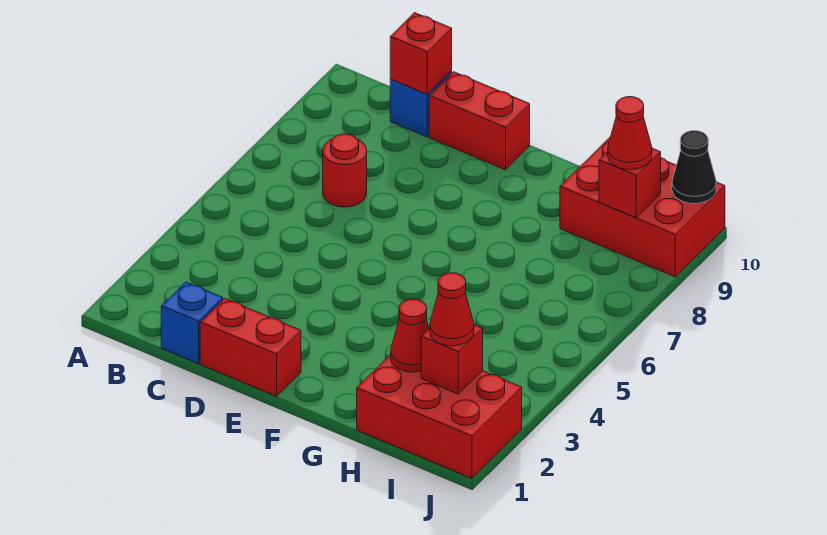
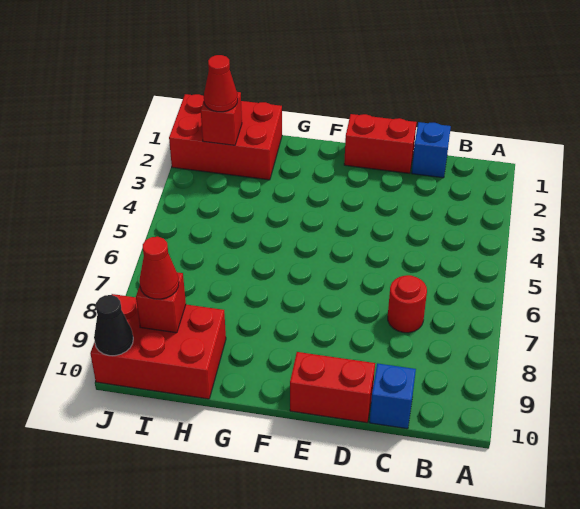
red brick C10 level 2 -> none
red cone H2 level 2 -> none

